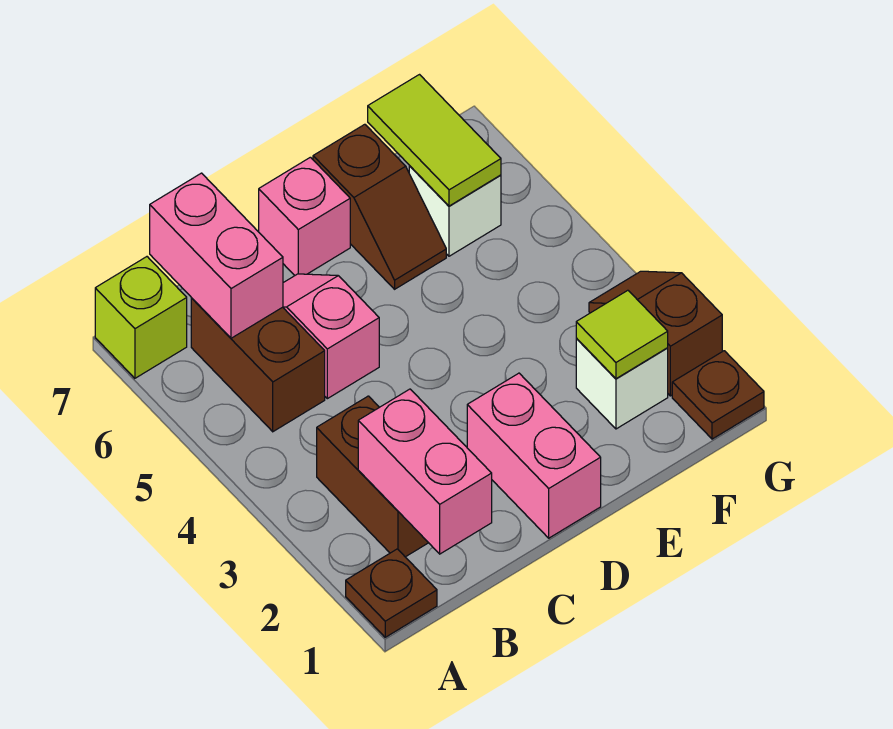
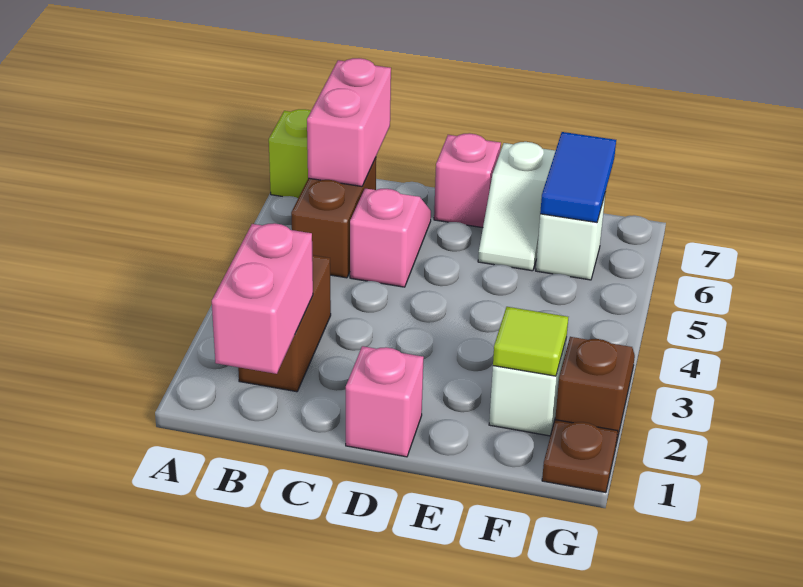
brown plate A1 level 1 -> none
pink brick D1:D2 level 1 -> pink brick D1 level 1
brown slope E6:E7 level 1 top 7 -> white slope E6:E7 level 1 top 7
lime tile F6:F7 level 2 -> blue tile F6:F7 level 2

